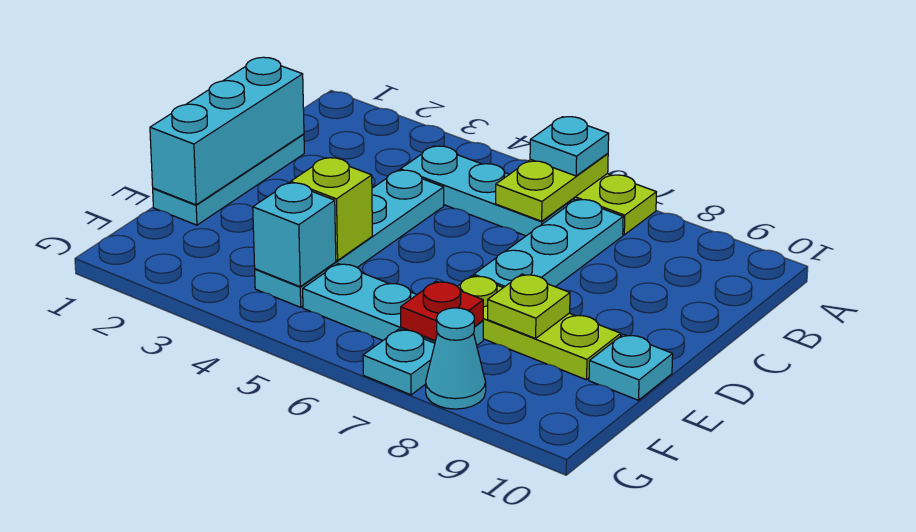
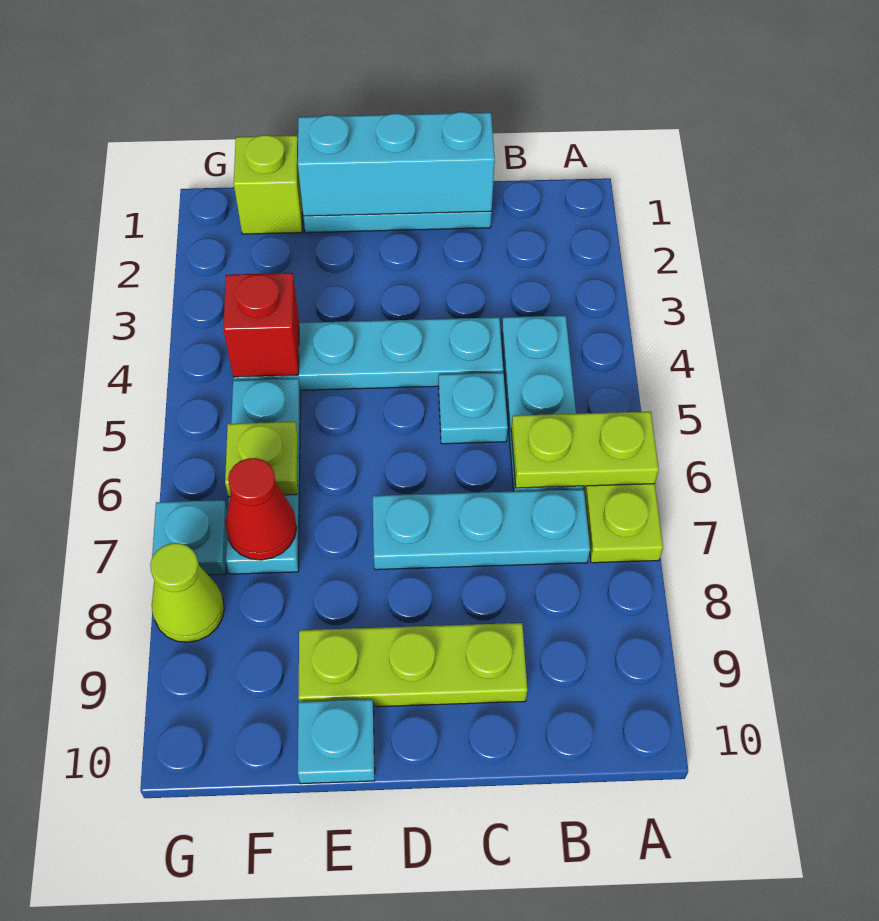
cyan plate A6 level 3 -> cyan plate C5 level 1
lime brick E4 level 2 -> lime brick F1 level 1
lime plate E7:E9 level 1 -> lime plate C9:E9 level 1
lime plate E8 level 2 -> lime plate F6 level 2
cyan brick F4 level 2 -> red brick F4 level 2
red plate F7 level 2 -> red cone F7 level 2
cyan cone G8 level 1 -> lime cone G8 level 1

